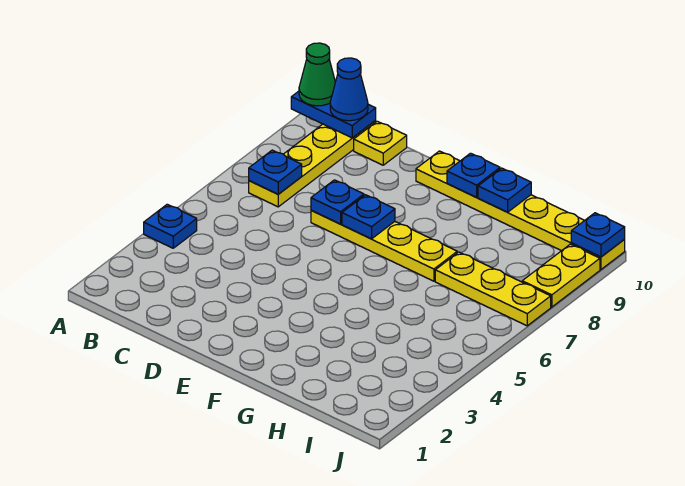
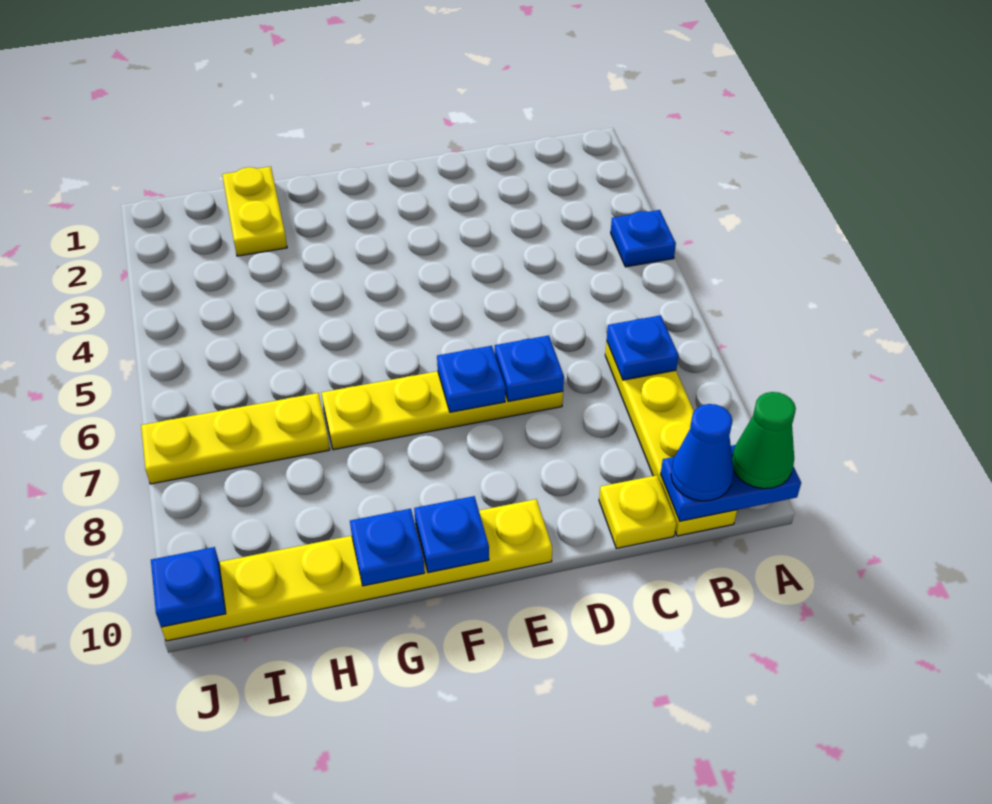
yellow plate J8:J9 level 1 -> yellow plate H1:H2 level 1

